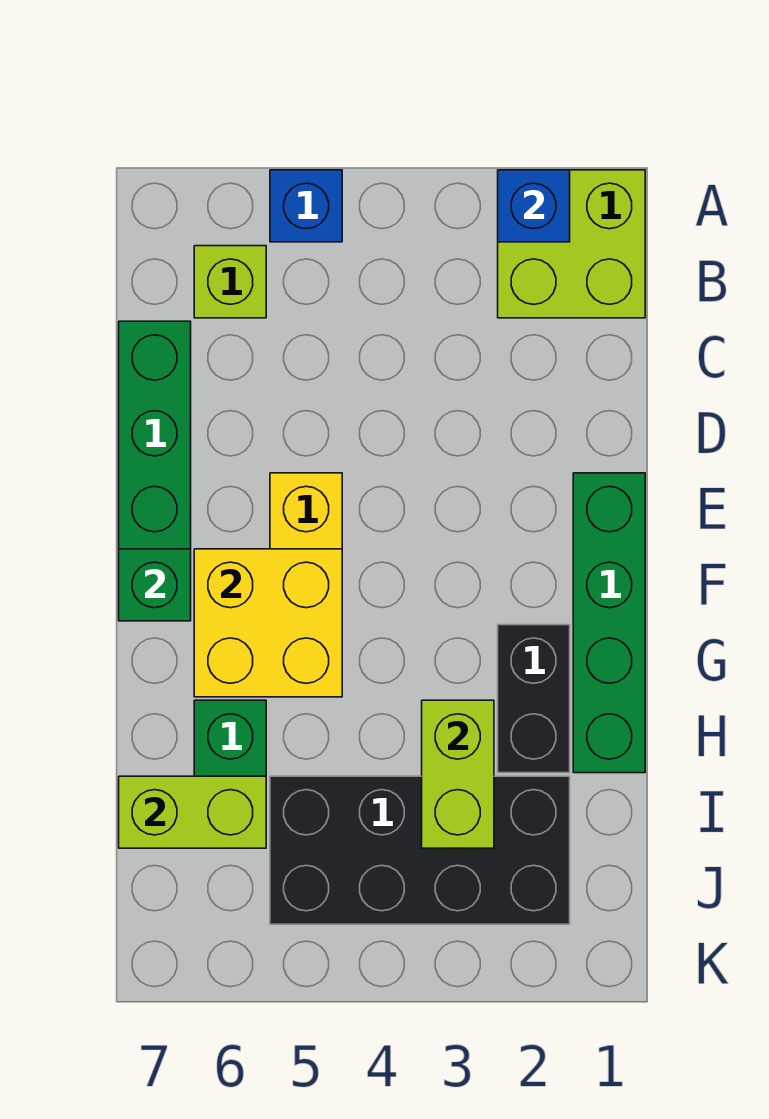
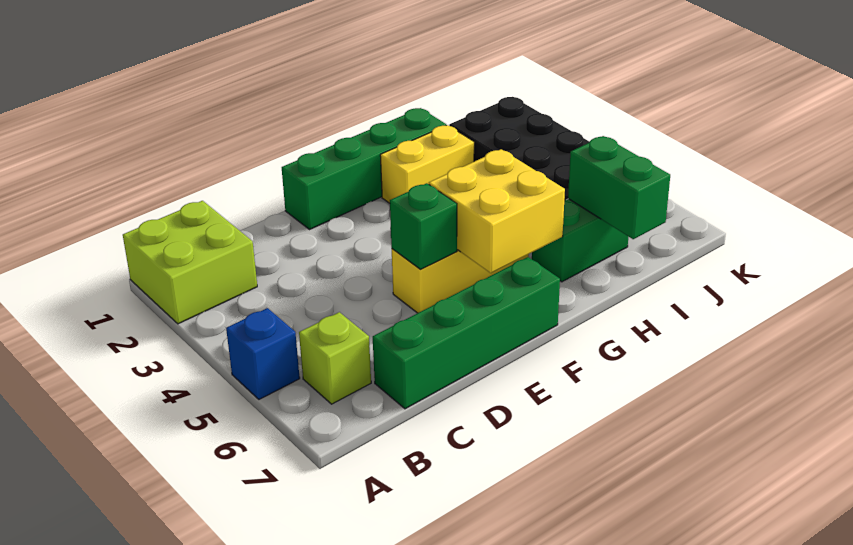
blue brick A2 level 2 -> none
green brick F7 level 2 -> green brick E5 level 2
black brick G2:H2 level 1 -> yellow brick G2:H2 level 1
lime brick H3:I3 level 2 -> none
lime brick I6:I7 level 2 -> green brick I6:I7 level 2

